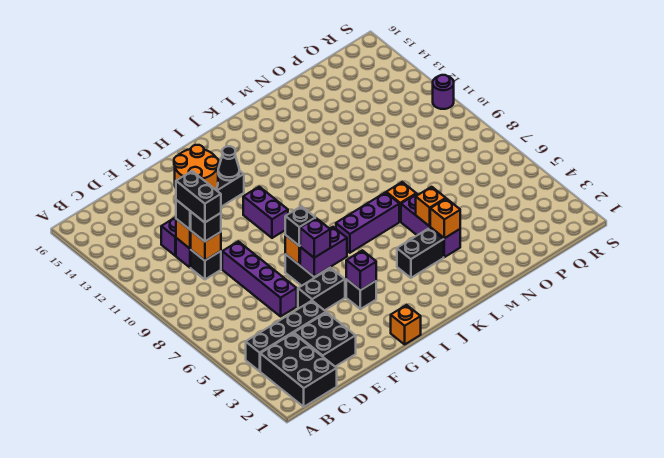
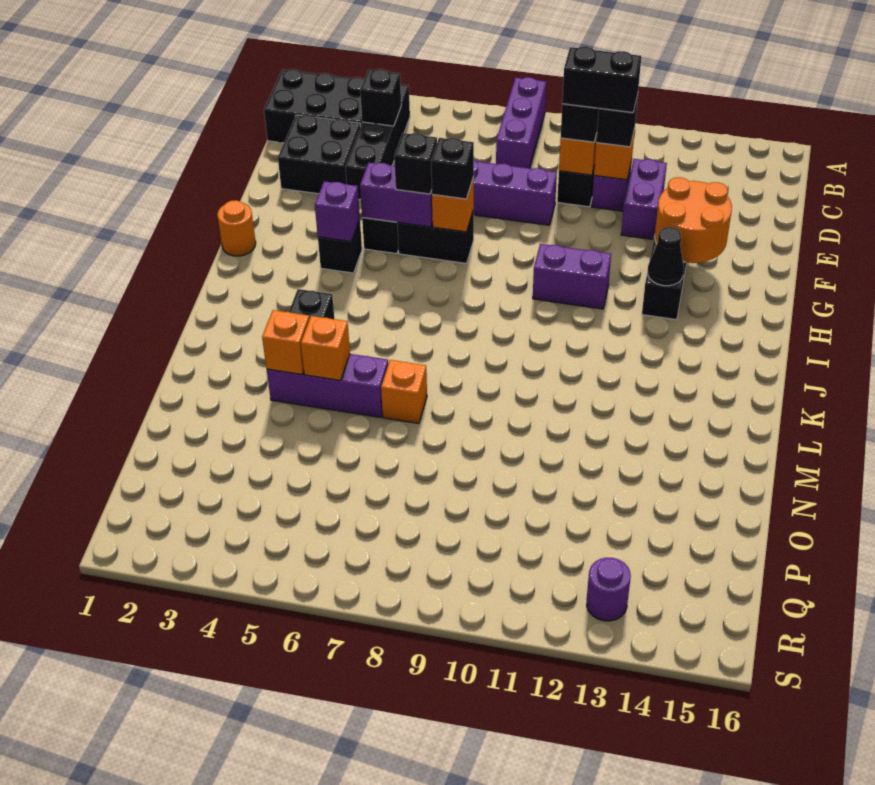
none -> black brick C4 level 2
purple brick G6:H6 level 2 -> purple brick G5:G6 level 2
purple brick G6 level 3 -> black brick G6 level 3
orange brick H1 level 1 -> orange round brick H1 level 1
purple brick J7:L7 level 1 -> purple brick A8:C8 level 1
purple round brick S11 level 1 -> purple round brick R13 level 1

